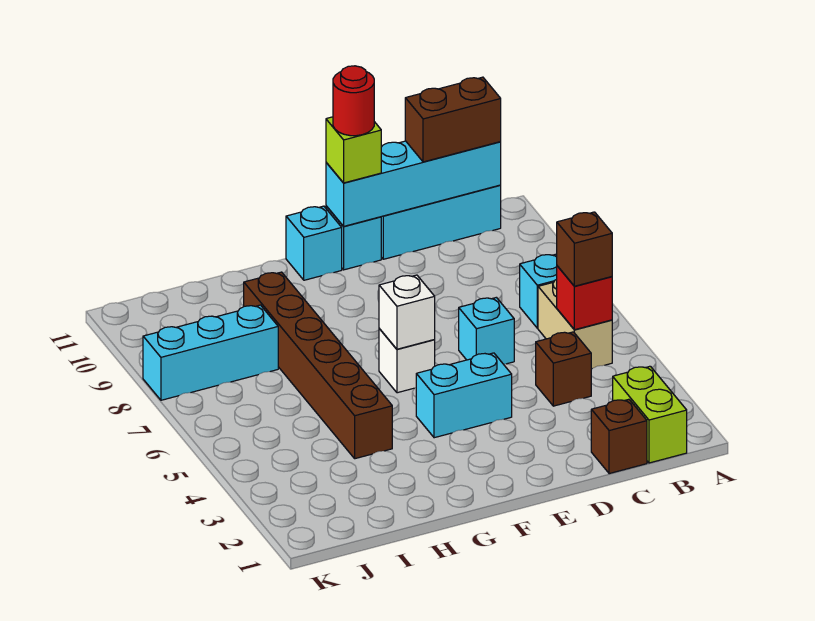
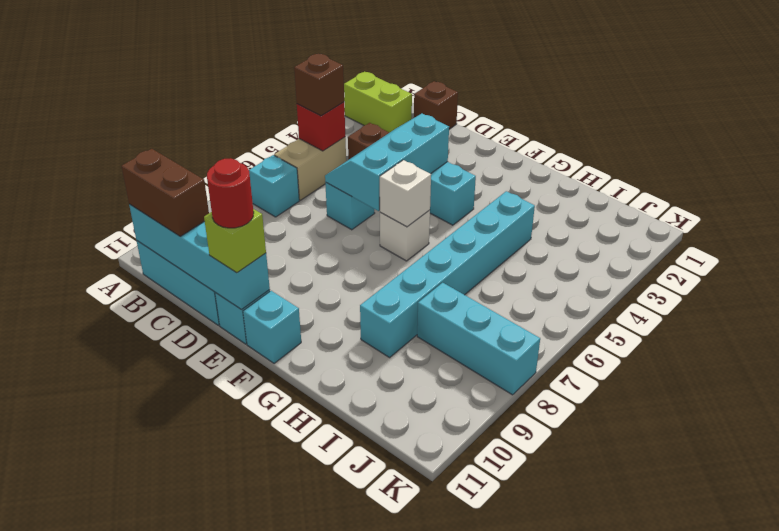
lime brick B1:B2 level 1 -> lime brick A2:B2 level 1
none -> cyan slope D4:E6 level 2 top E
brown brick H4:H9 level 1 -> cyan brick H4:H9 level 1

